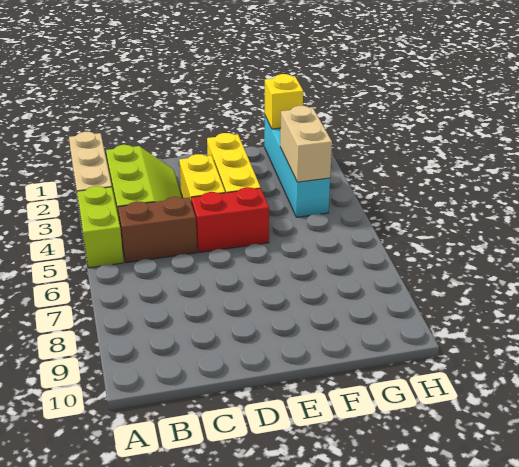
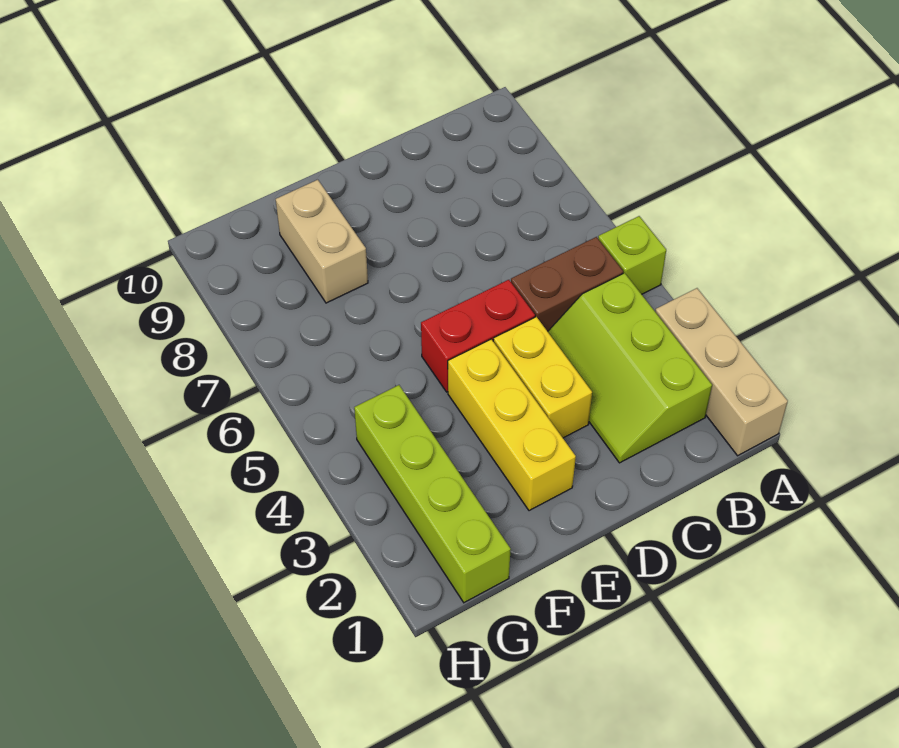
lime brick A4:A5 level 1 -> lime brick A5 level 1
cyan brick G1:G4 level 1 -> lime brick G1:G4 level 1
yellow brick G1 level 2 -> none
tan brick G3:G4 level 2 -> tan brick F8:F9 level 1

